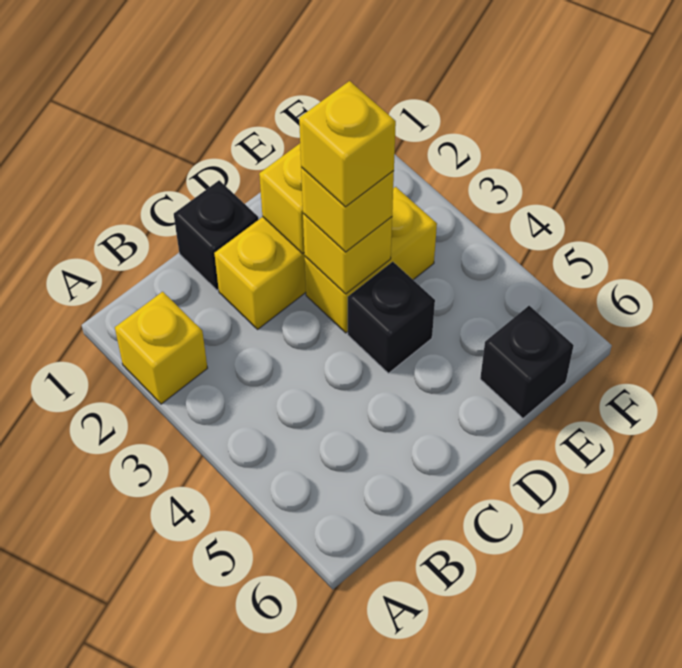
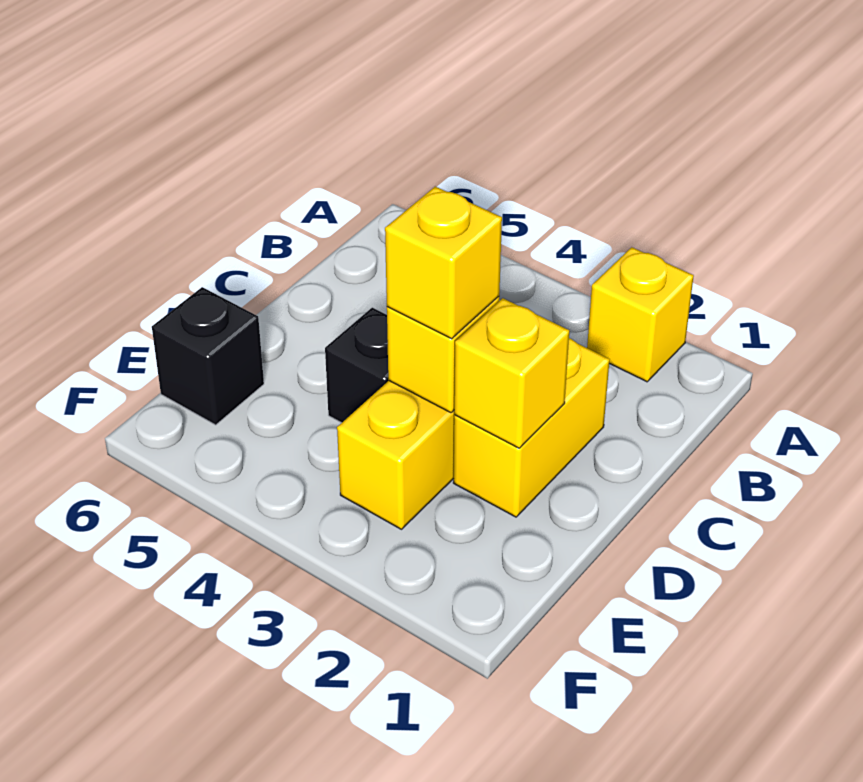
black brick C1 level 1 -> none
yellow brick D3 level 4 -> none

